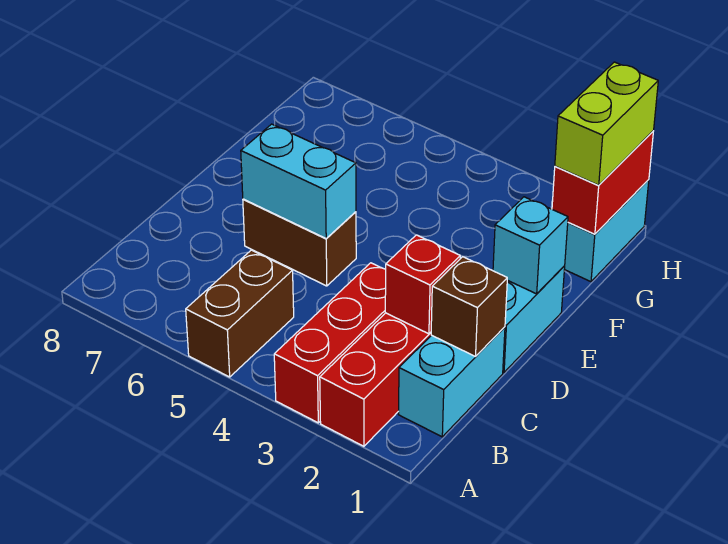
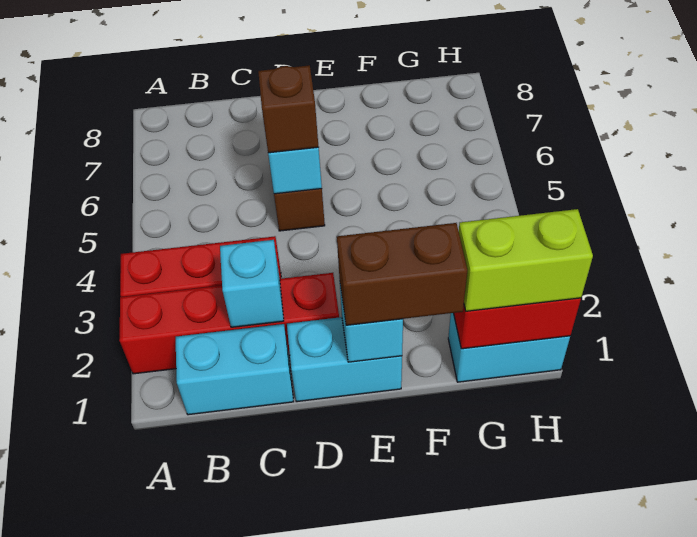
brown brick A5:B5 level 1 -> brown brick E1:F1 level 3
brown brick C1 level 2 -> brown brick D5 level 3
red brick C2 level 2 -> cyan brick C2 level 2

